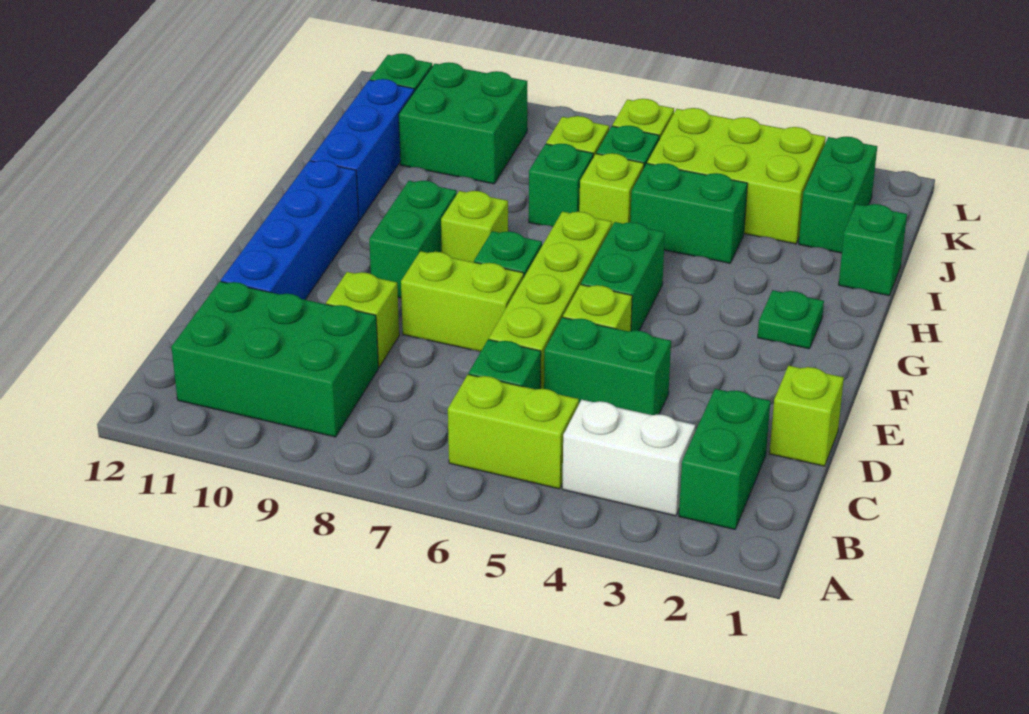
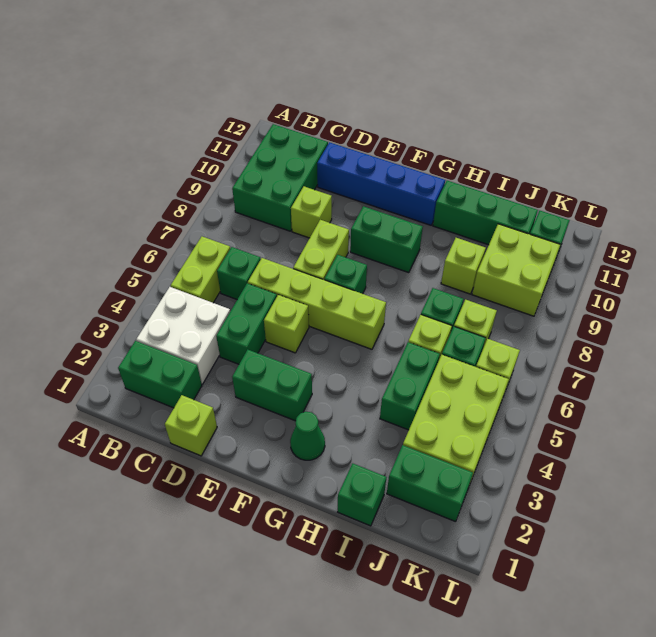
white brick B3:B4 level 1 -> white brick B3:C4 level 1
green brick F5:G5 level 1 -> green brick E3:F3 level 1
green plate G2 level 1 -> green cone G2 level 1
lime brick G8 level 1 -> lime brick I9 level 1
blue brick H11:J11 level 1 -> green brick H11:J11 level 1
green brick J9:K10 level 1 -> lime brick J9:K10 level 1

